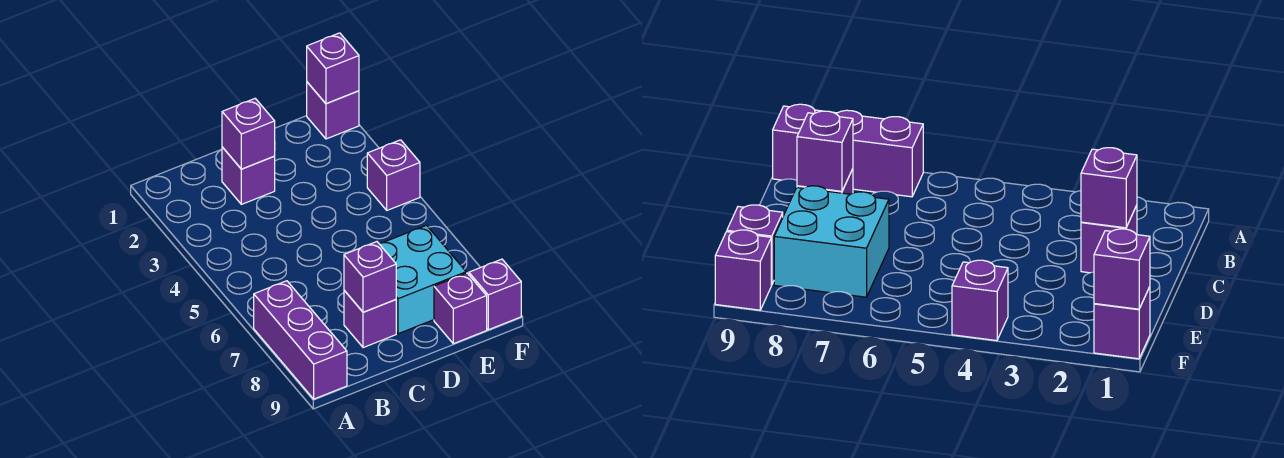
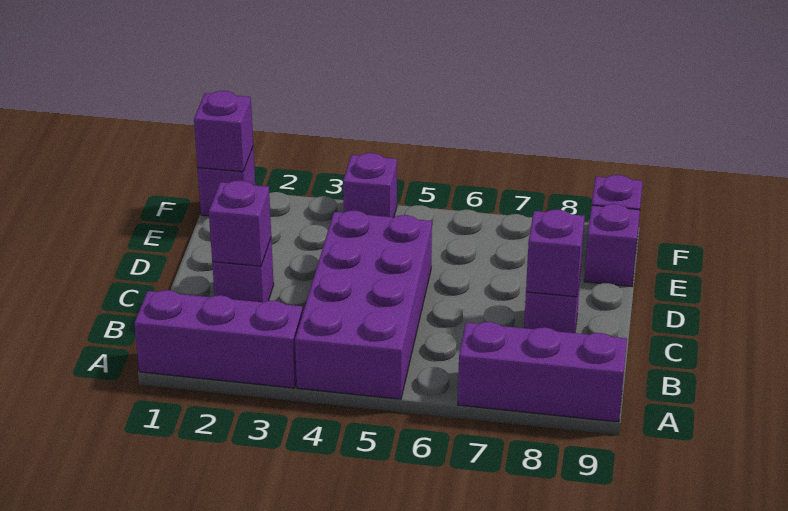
none -> purple brick A1:A3 level 1
none -> purple brick A4:D5 level 1
cyan brick D7:E8 level 1 -> none

